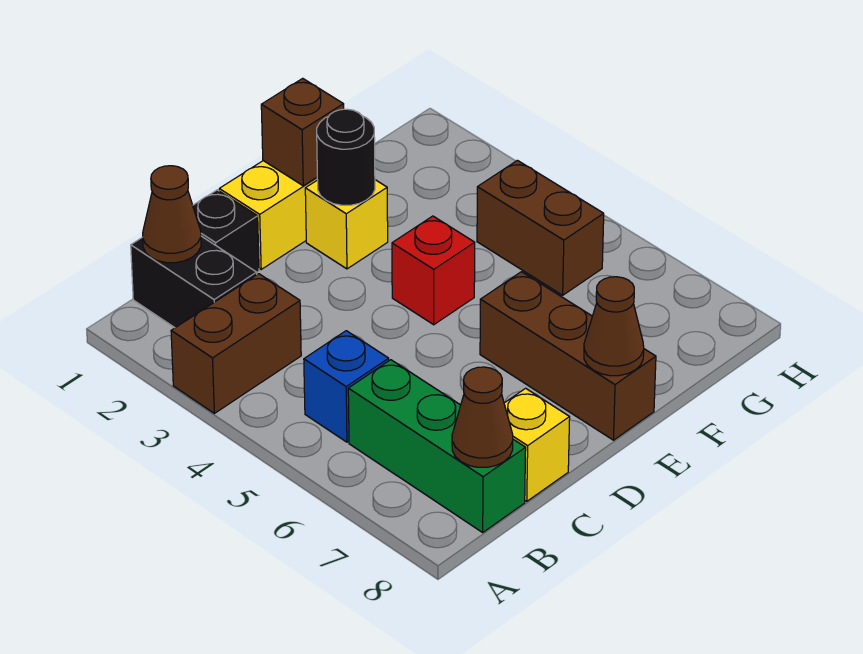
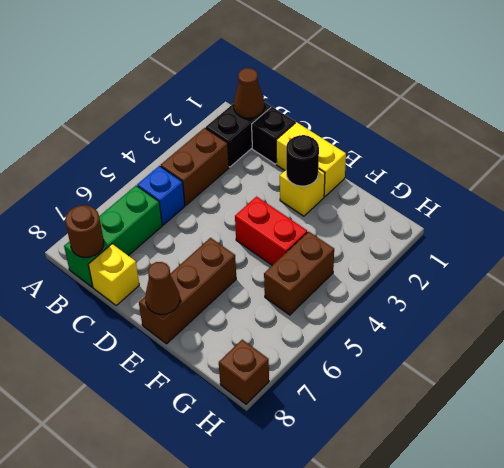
brown brick A3:B3 level 1 -> brown brick B3:B4 level 1
brown cone B8 level 2 -> brown round brick B8 level 2
brown brick E1 level 2 -> brown brick H8 level 1
red brick E4 level 1 -> red brick E4:F4 level 1

